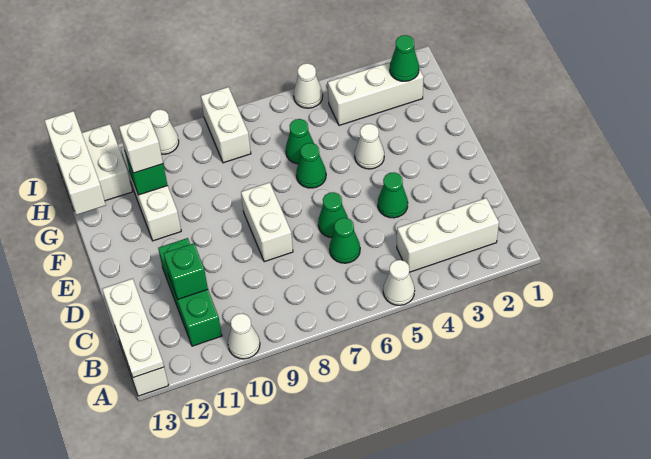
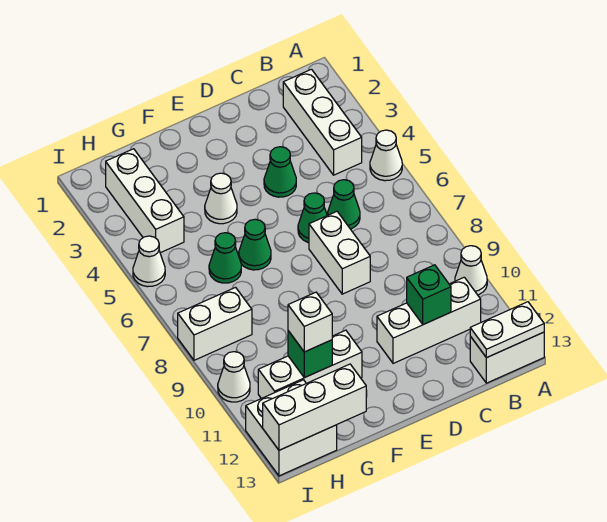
white plate A13:C13 level 2 -> white plate A13:B13 level 2
green brick B11:D11 level 1 -> white brick B11:D11 level 1
white brick D8:E8 level 1 -> white brick D7:D8 level 1
green cone H2 level 2 -> none

